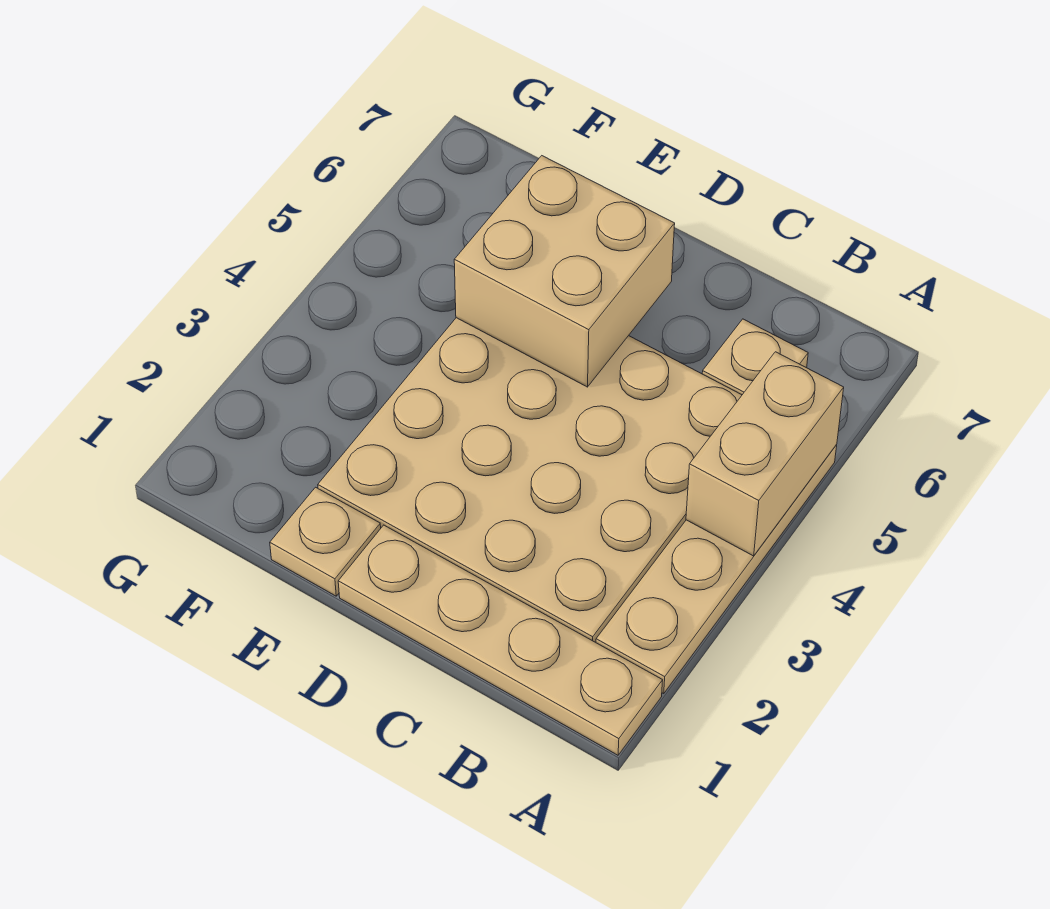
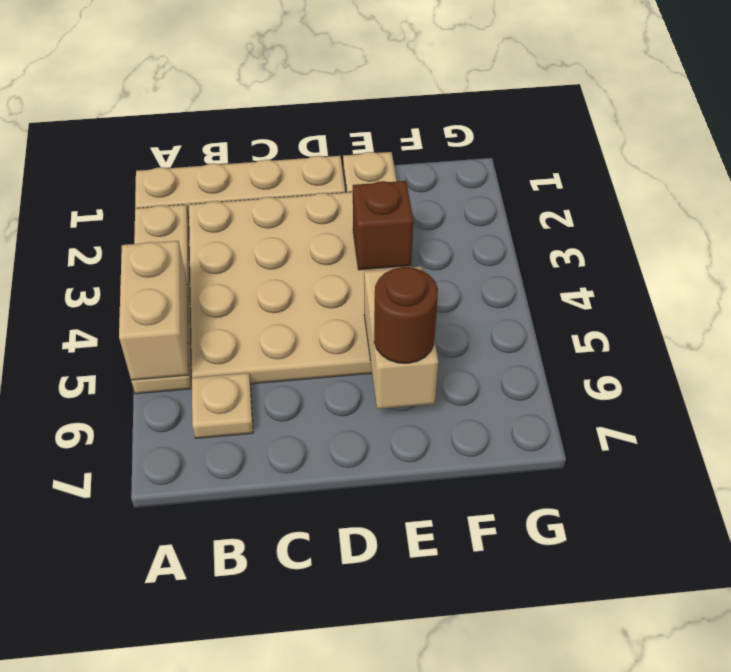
tan brick D5:E6 level 2 -> tan brick E5:E6 level 2
none -> brown brick E3 level 2
none -> brown round brick E6 level 3

